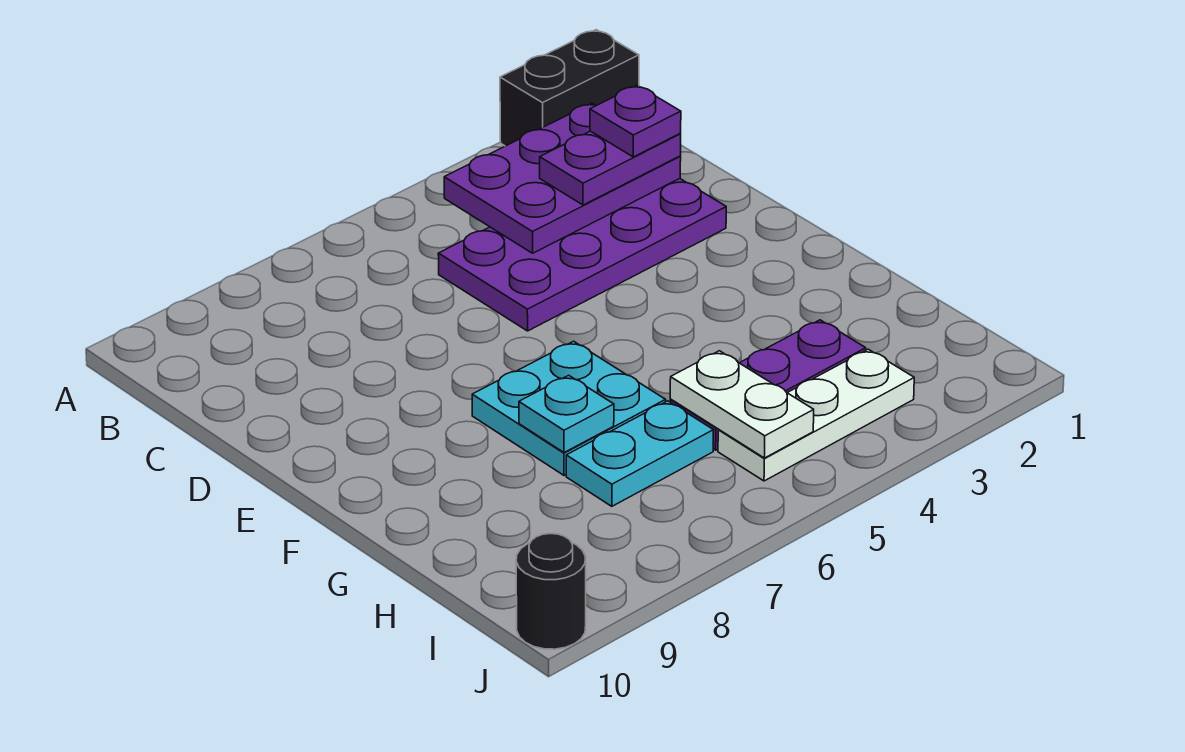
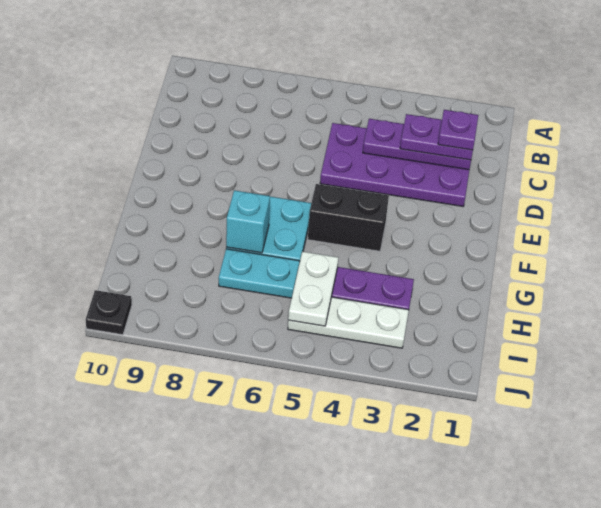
black brick A1:A2 level 1 -> black brick F4:F5 level 1
purple plate B2:C4 level 2 -> purple plate C2:C4 level 2
cyan plate G7 level 2 -> cyan brick G7 level 2
black round brick J10 level 1 -> black plate J10 level 1

